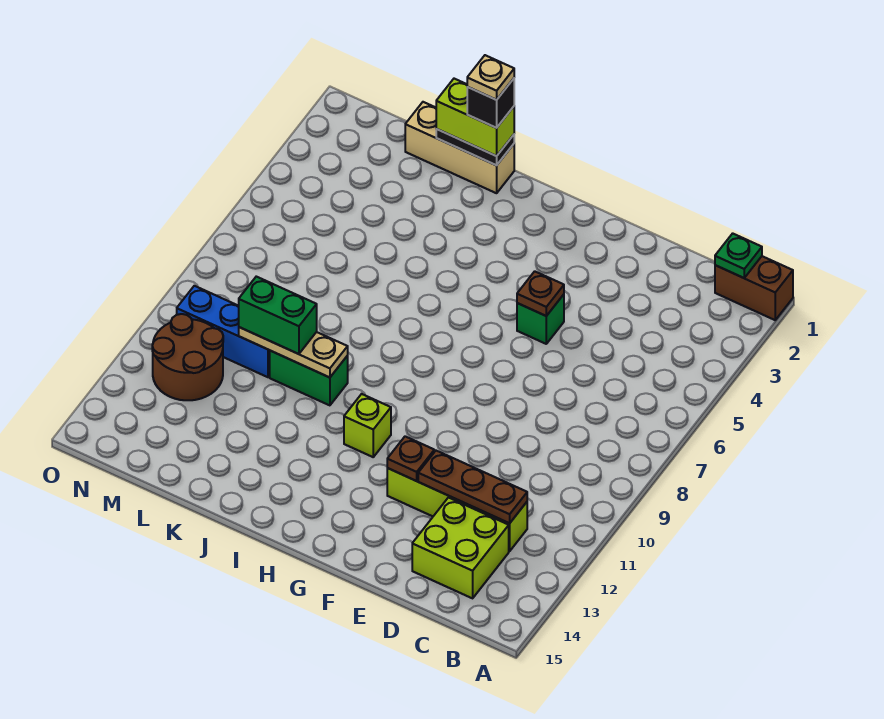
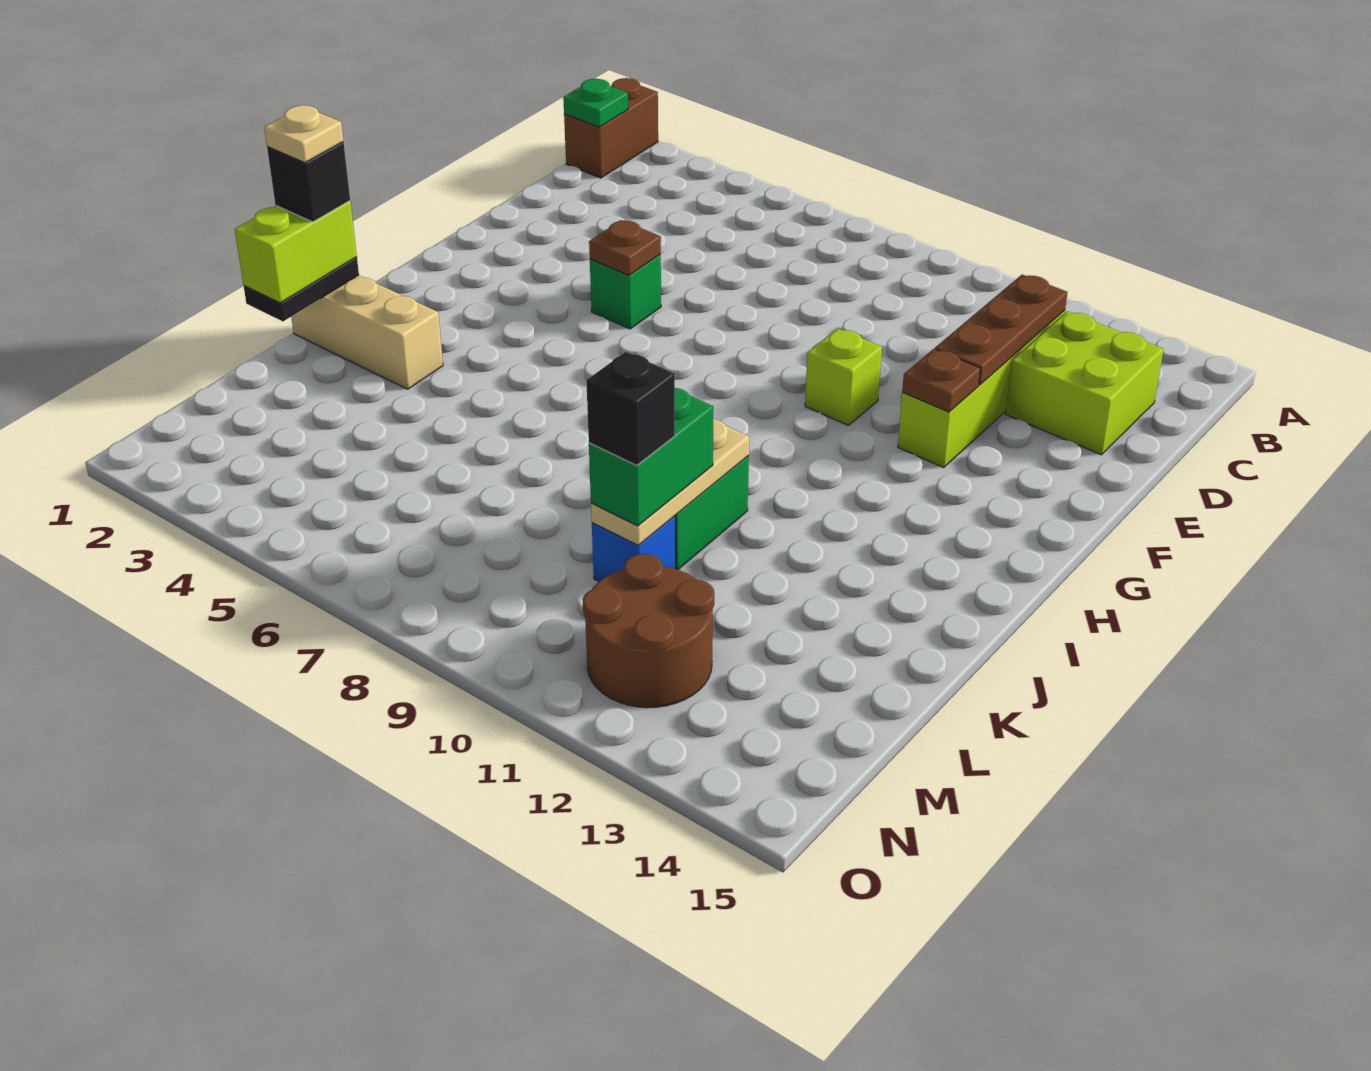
lime brick H11 level 1 -> lime brick F10 level 1
tan brick J1:L1 level 1 -> tan brick J1:J3 level 1
blue brick L10:N10 level 1 -> blue brick L10 level 1
none -> black brick L10 level 4

